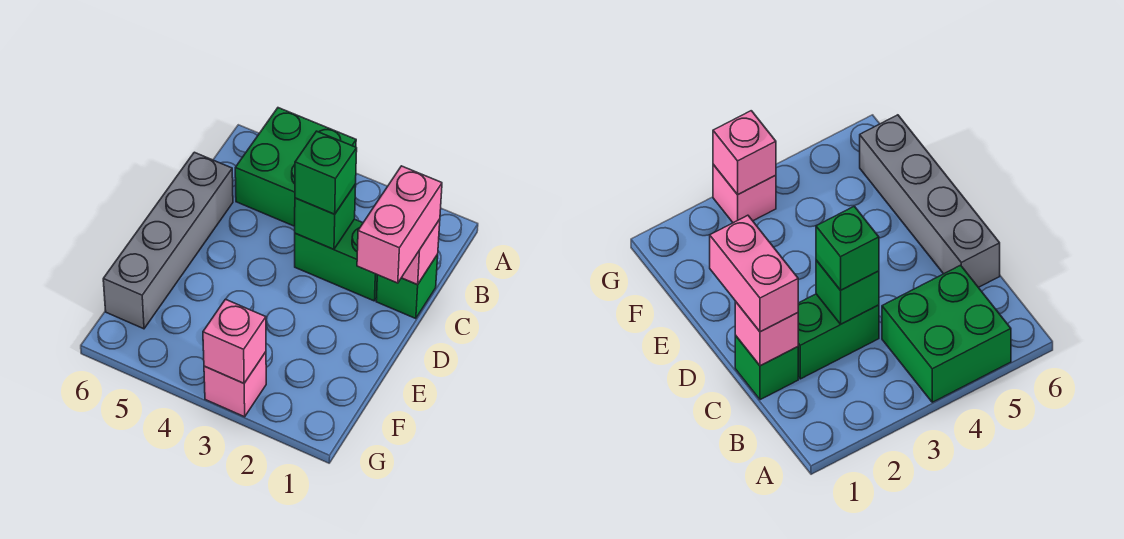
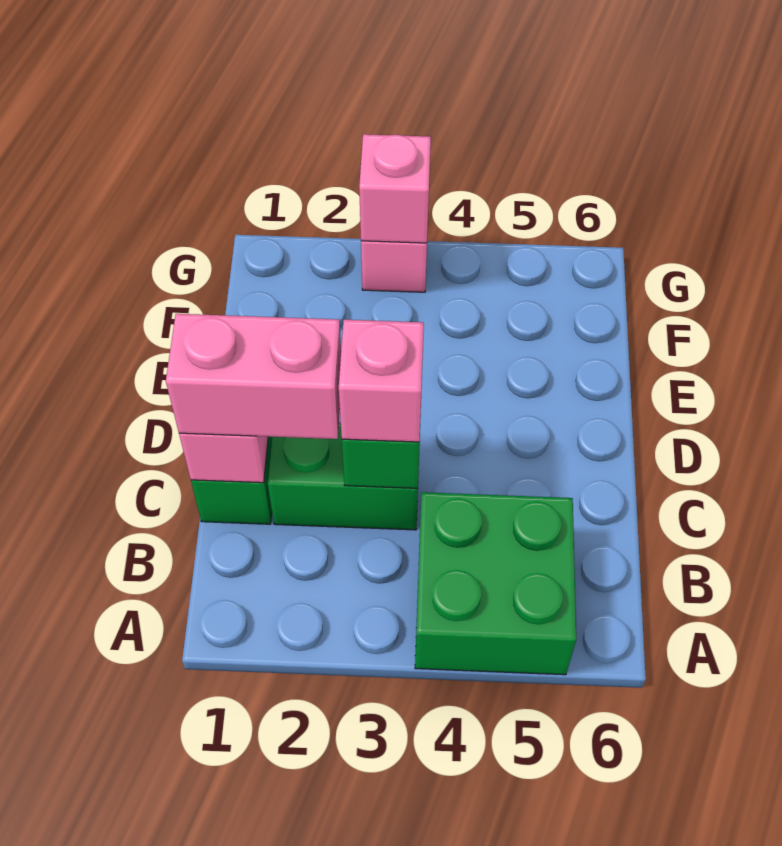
pink brick C1:D1 level 3 -> pink brick C1:C2 level 3
green brick C3 level 3 -> pink brick C3 level 3
grey brick C6:F6 level 1 -> none

